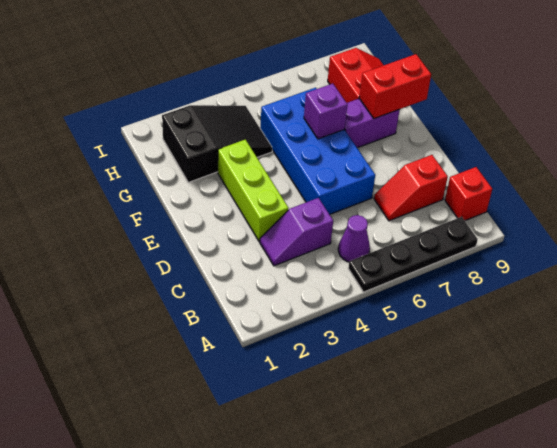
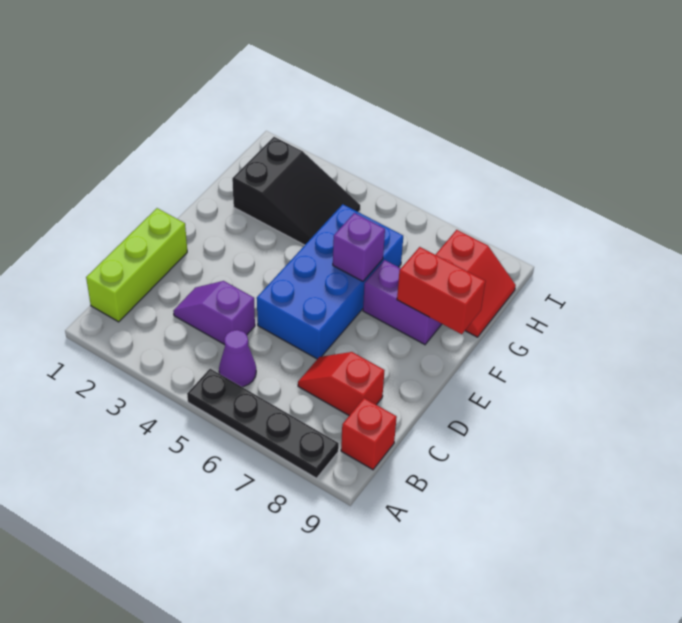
lime brick D3:F3 level 1 -> lime brick B1:D1 level 1

